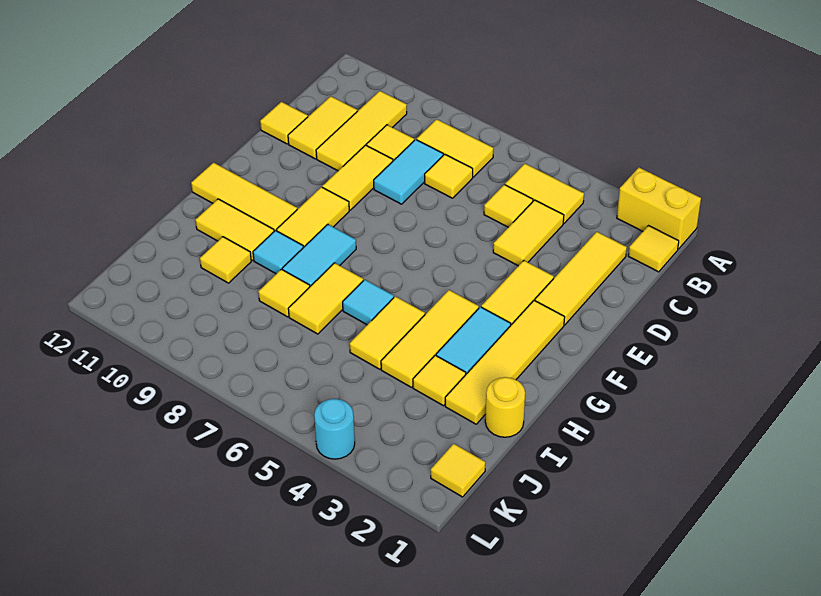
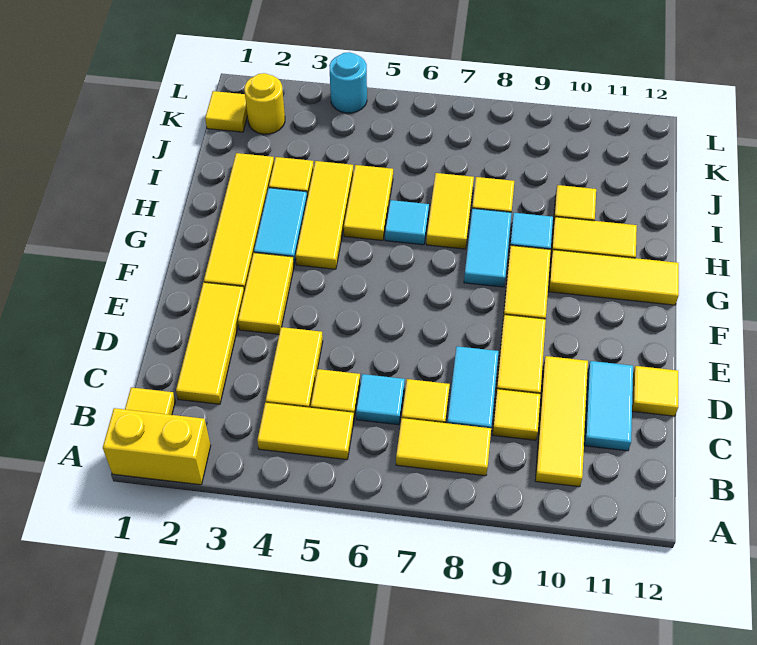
none -> cyan tile C6 level 1
yellow tile C11:D11 level 1 -> cyan tile C11:D11 level 1
yellow round brick I1 level 1 -> yellow round brick K2 level 1

